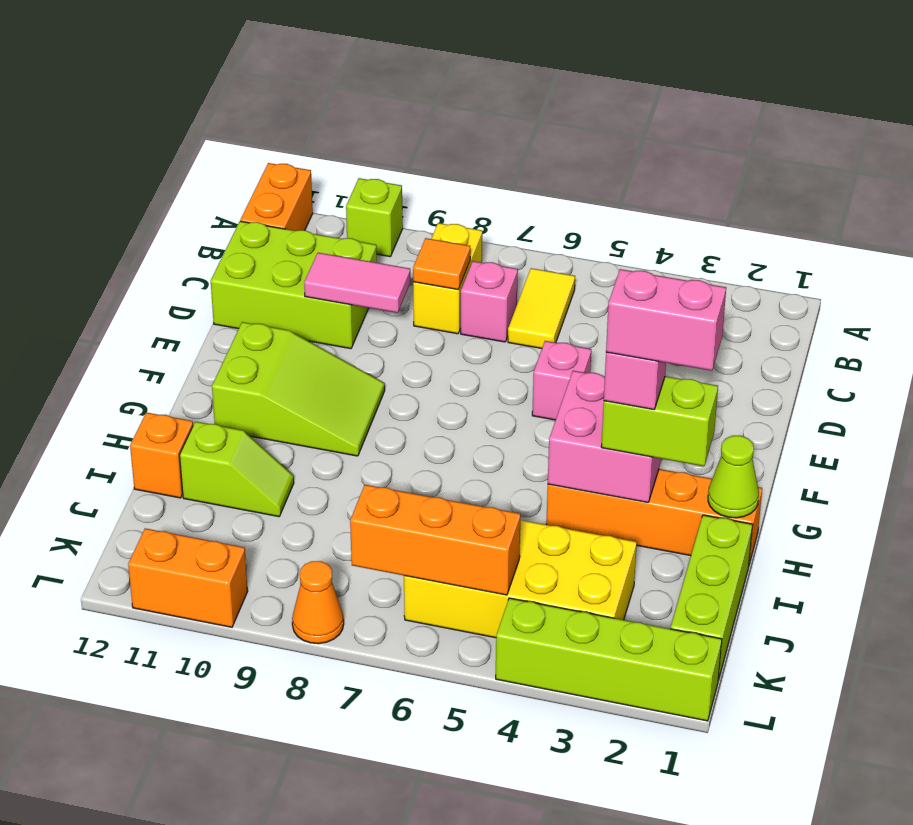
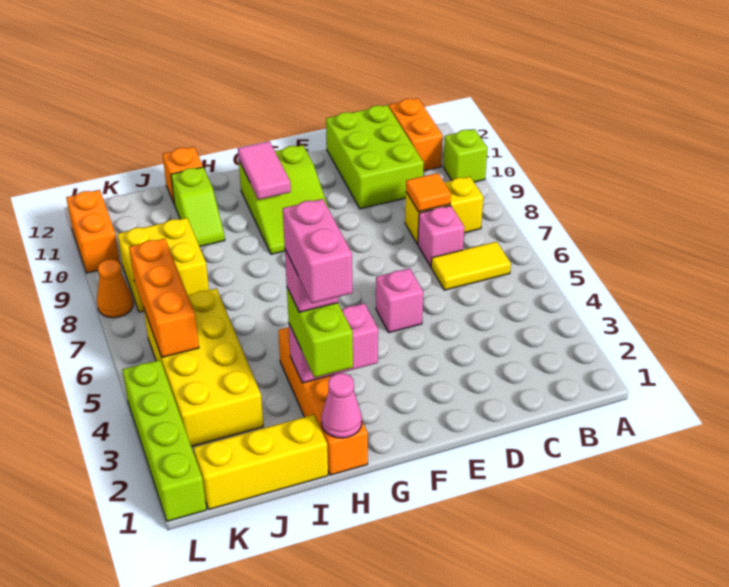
orange brick A12:B12 level 1 -> orange brick B11:B12 level 1
pink tile D9:D10 level 2 -> pink tile G10:G11 level 2
pink brick G3:H4 level 2 -> pink brick G3:H3 level 2
lime cone H1 level 2 -> pink cone H1 level 2
lime brick I1:K1 level 1 -> yellow brick I1:K1 level 1
none -> yellow brick J8:K9 level 1

